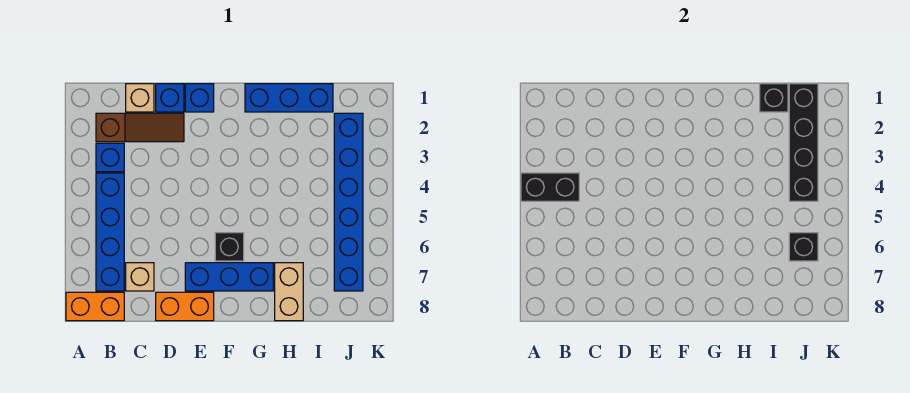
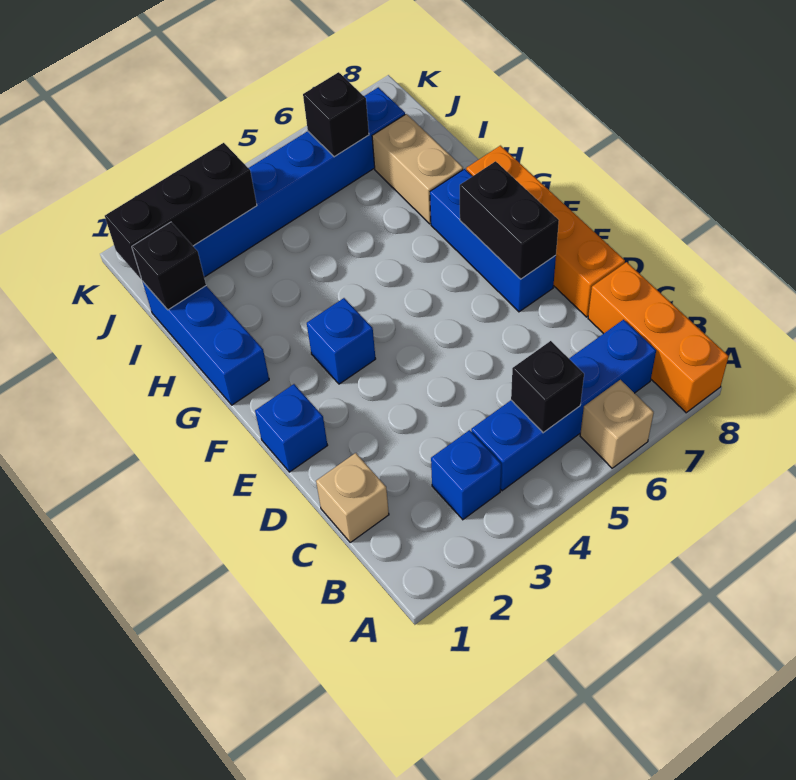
black brick A4:B4 level 2 -> black brick E7:F7 level 2
orange brick A8:B8 level 1 -> orange brick A8:C8 level 1
brown slope B2:D2 level 1 top B -> none
tan brick C7 level 1 -> tan brick A6 level 1
blue brick D1 level 1 -> blue brick F3 level 1
orange brick D8:E8 level 1 -> orange brick D8:G8 level 1
black brick F6 level 1 -> black brick B5 level 2
tan brick H7:H8 level 1 -> tan brick H7:I7 level 1
black brick J1:J4 level 2 -> black brick J1:J3 level 2

